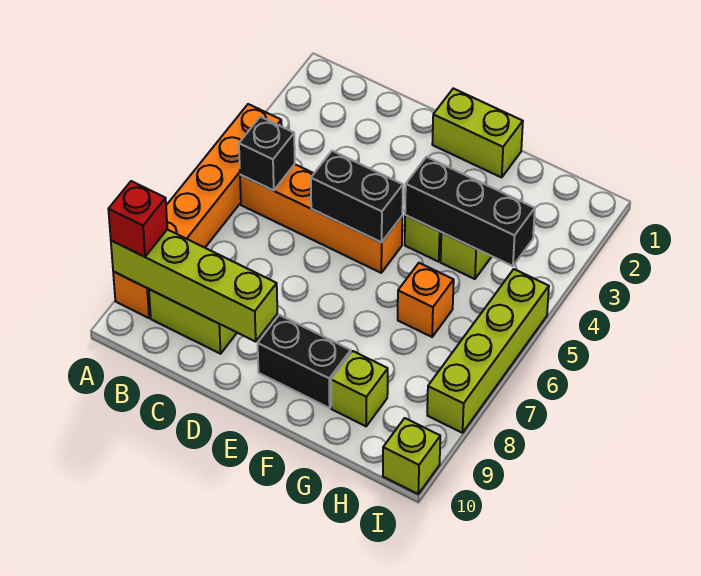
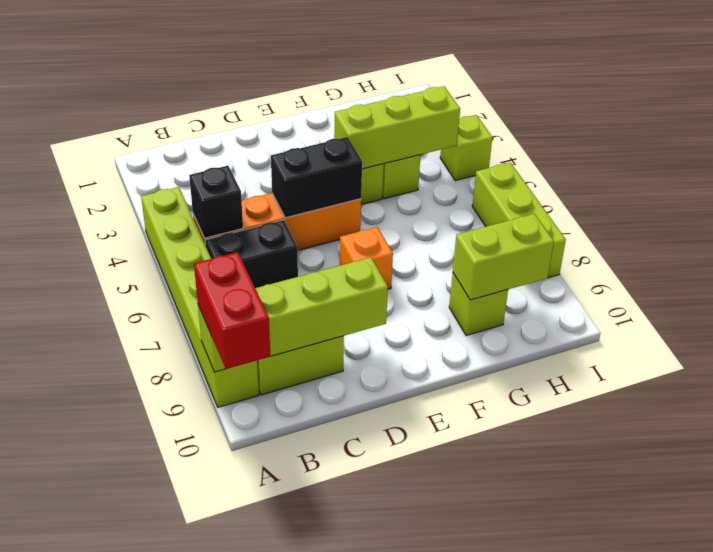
orange brick A4:A9 level 1 -> lime brick A4:A9 level 1
red brick A9 level 3 -> red brick A9:A10 level 3
lime brick E1:F1 level 1 -> lime brick G9:H9 level 2
black brick E9:F9 level 1 -> black brick B6:C6 level 1
black brick F4:H4 level 2 -> lime brick F4:H4 level 2
orange brick G6 level 1 -> orange brick E7 level 1
lime brick I5:I8 level 1 -> lime brick I6:I8 level 1
lime brick I10 level 1 -> lime brick I4 level 1

